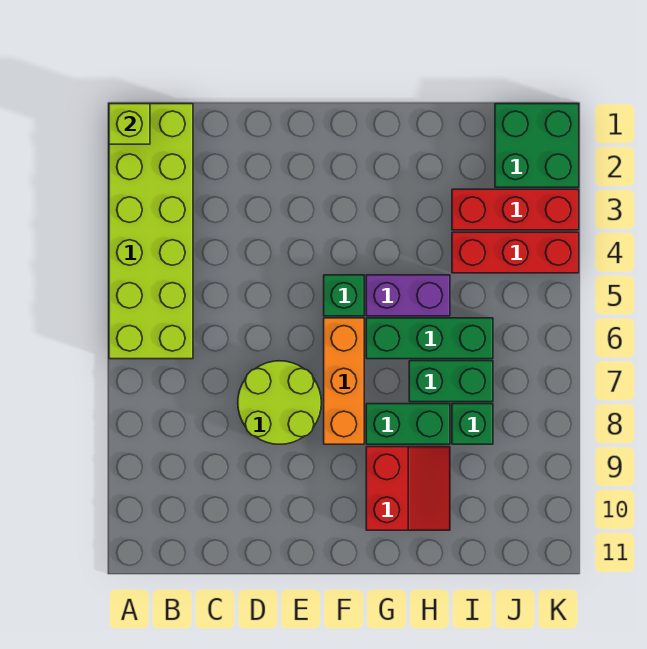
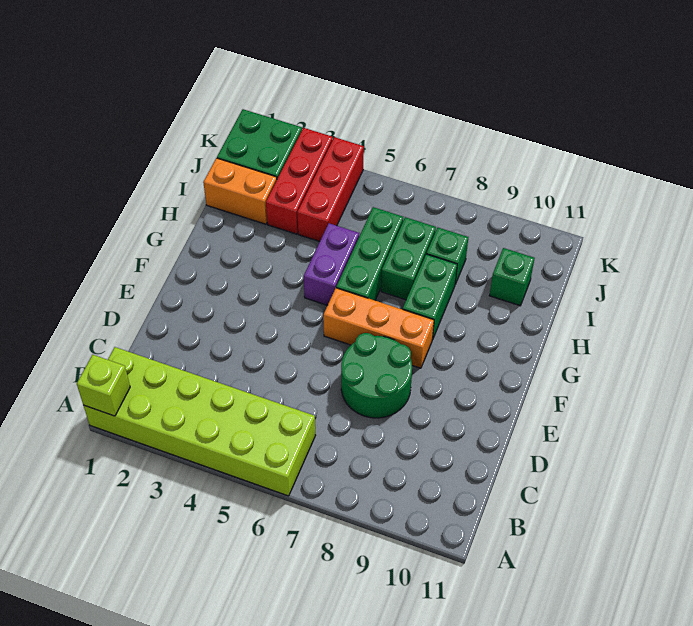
lime round brick D7:E8 level 1 -> green round brick D7:E8 level 1
green brick F5 level 1 -> green brick I10 level 1
red slope G9:H10 level 1 top G -> none
none -> orange brick I1:I2 level 1

